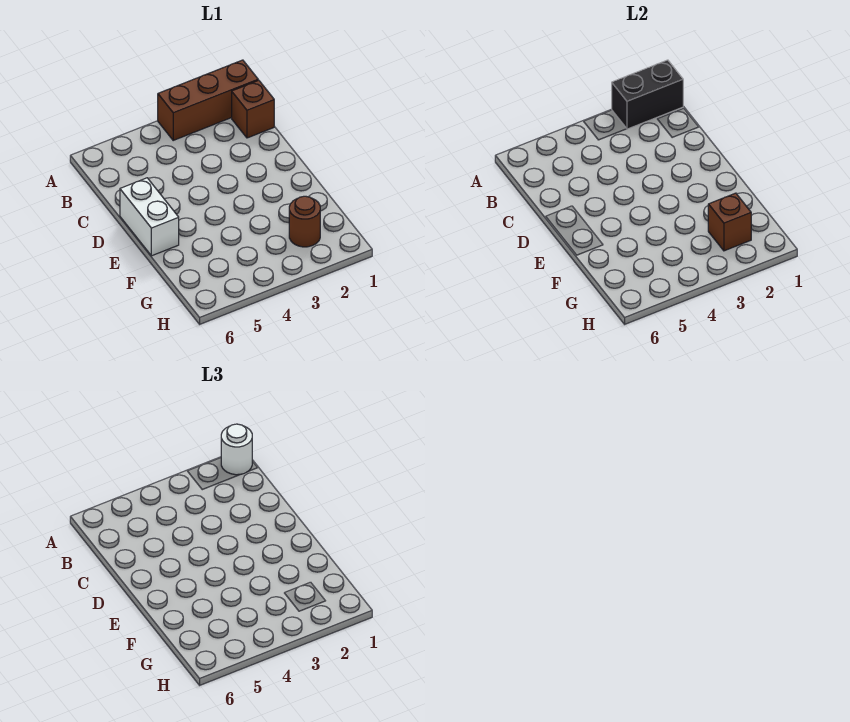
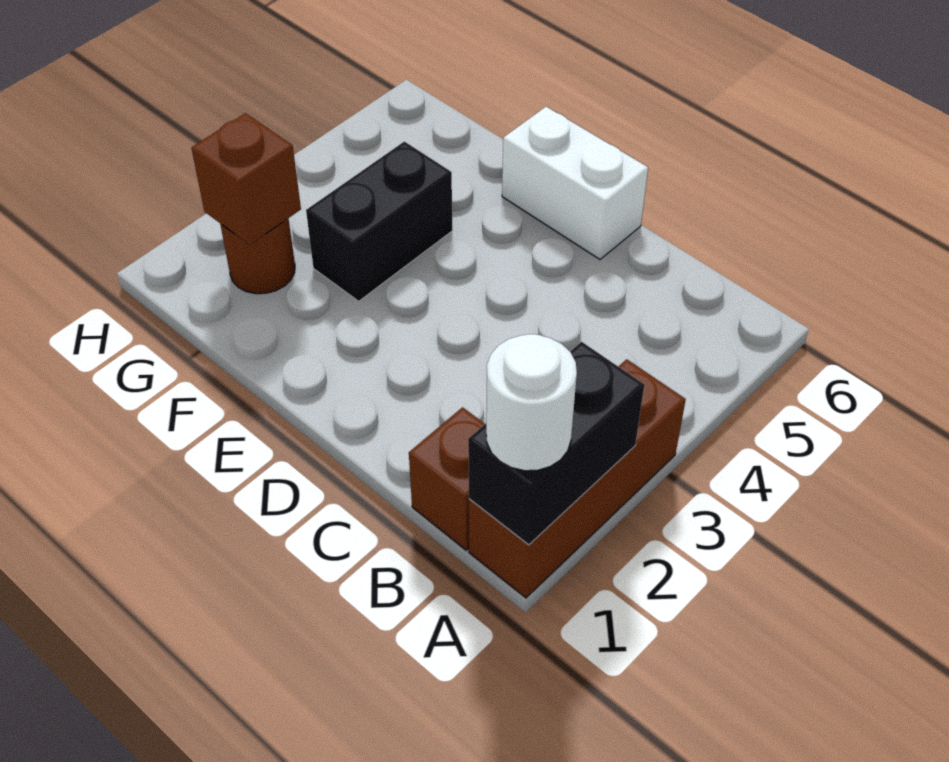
none -> black brick F3:F4 level 1

